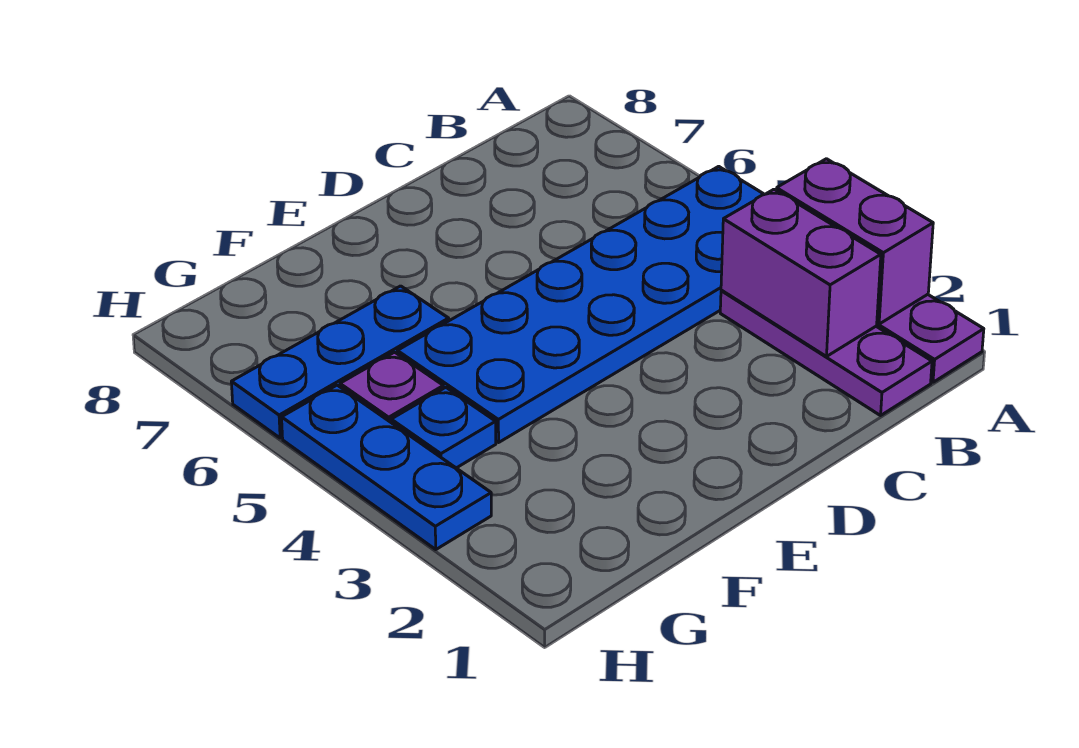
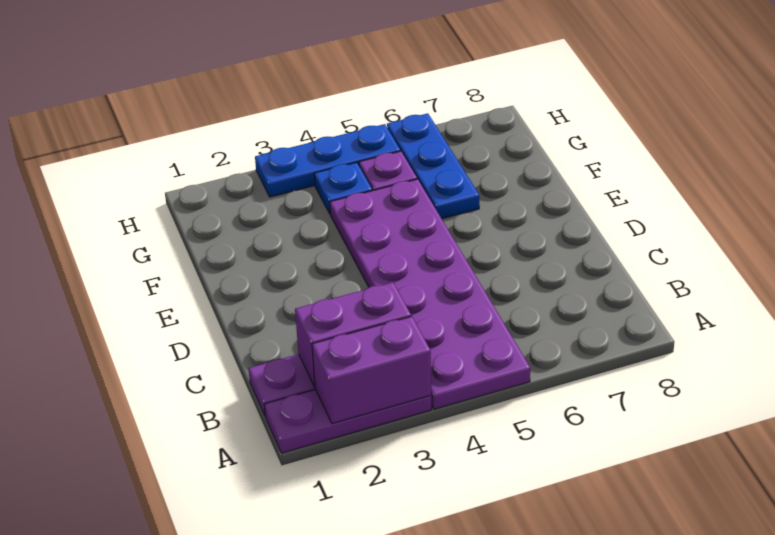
blue plate A4:F5 level 1 -> purple plate A4:F5 level 1

